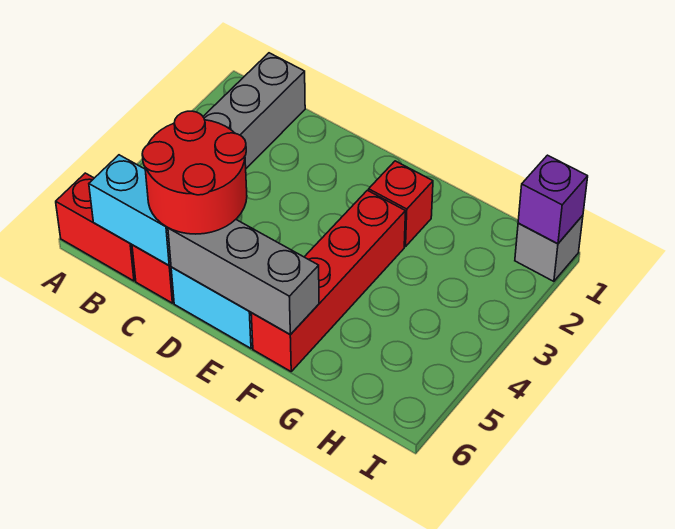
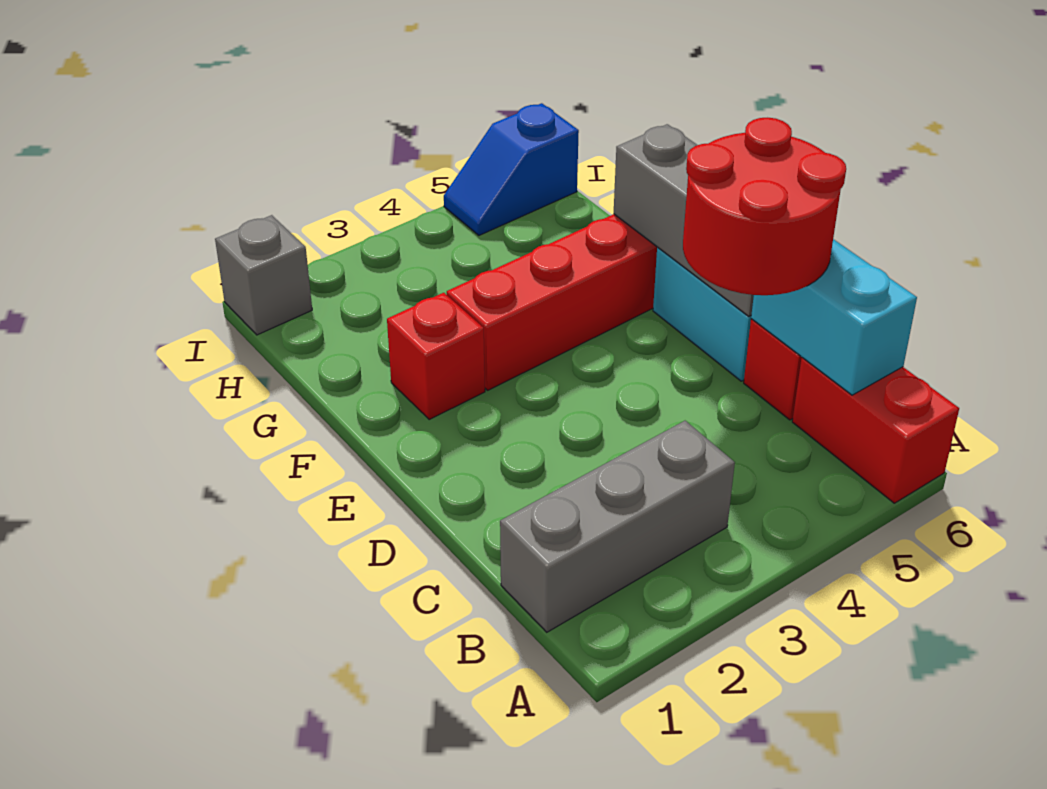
purple brick I1 level 2 -> none
none -> blue slope I5:I6 level 1 top 6

